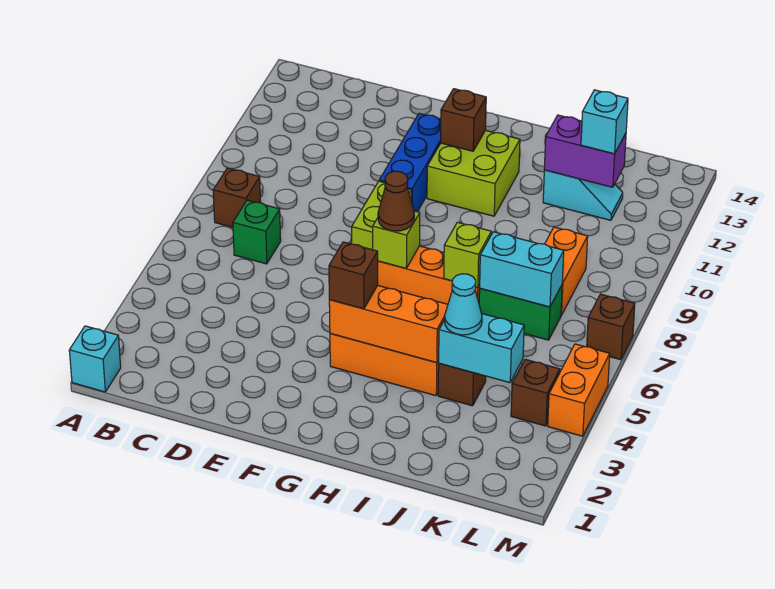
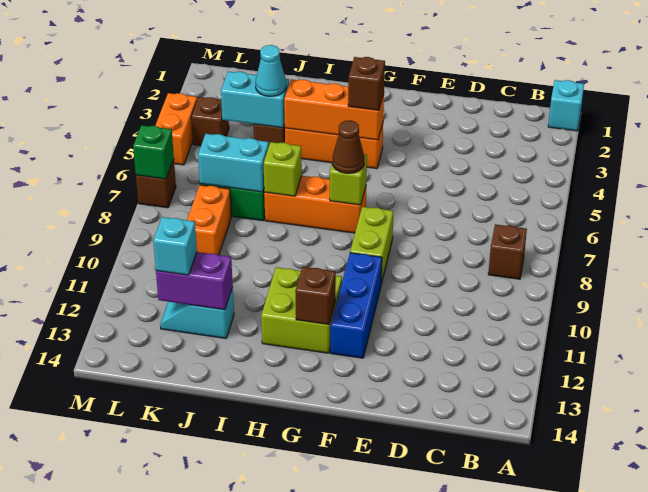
green brick C7 level 1 -> green brick M7 level 2

